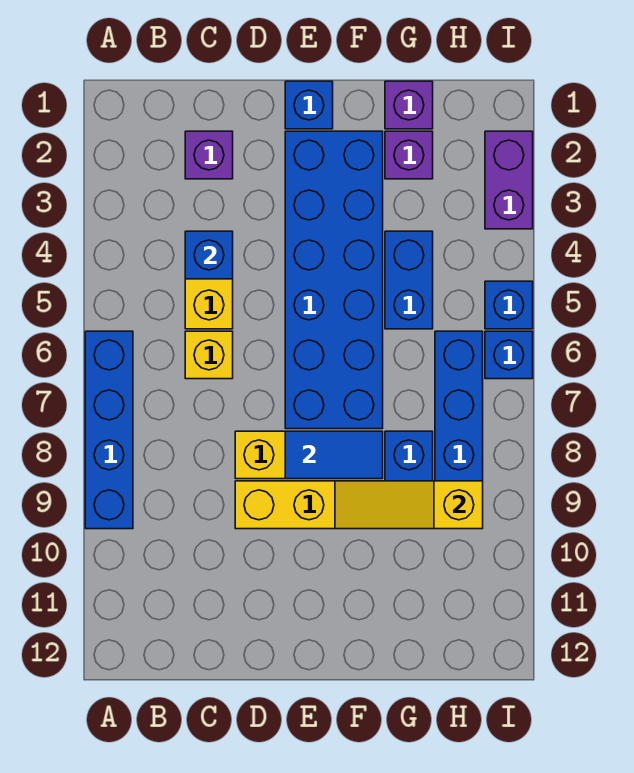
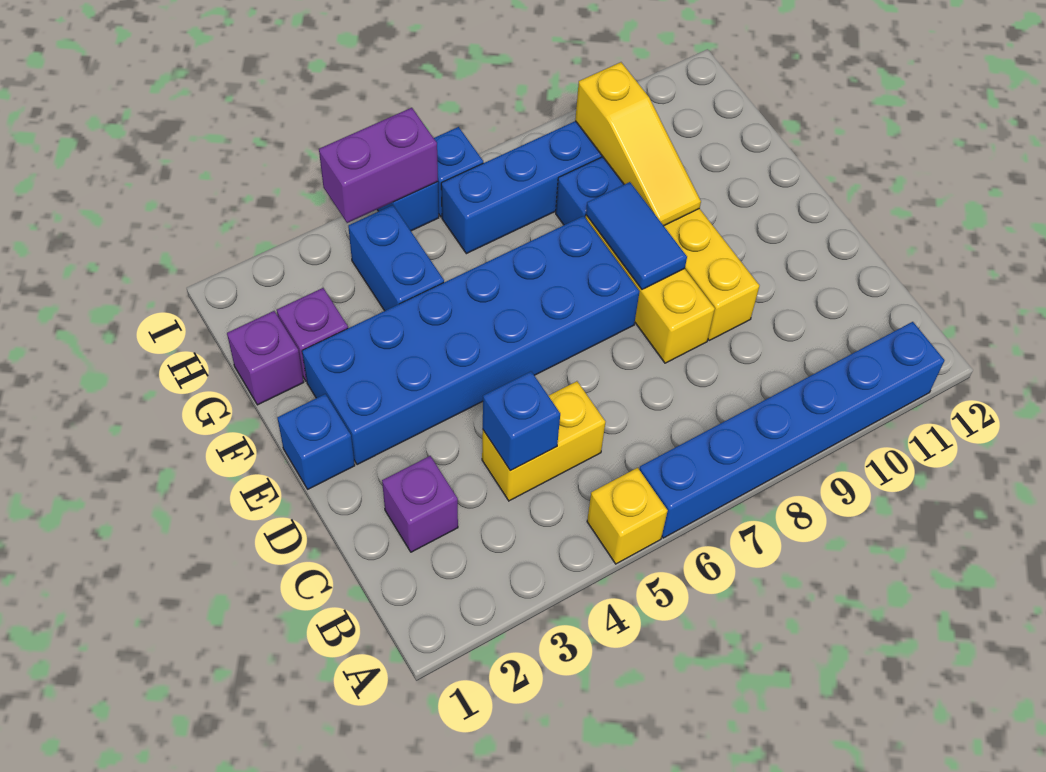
blue brick A6:A9 level 1 -> blue brick A6:A11 level 1
yellow brick C6 level 1 -> yellow brick A5 level 1
blue brick G4:G5 level 1 -> blue brick G4:H4 level 1
purple brick I2:I3 level 1 -> purple brick I4:I5 level 2

